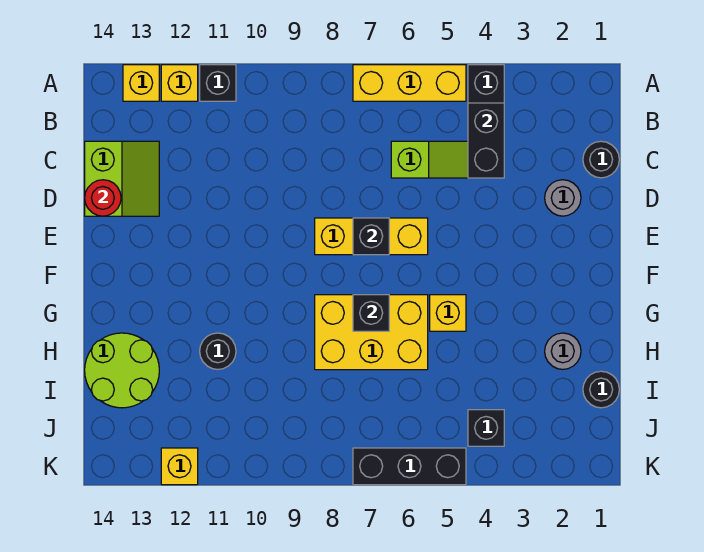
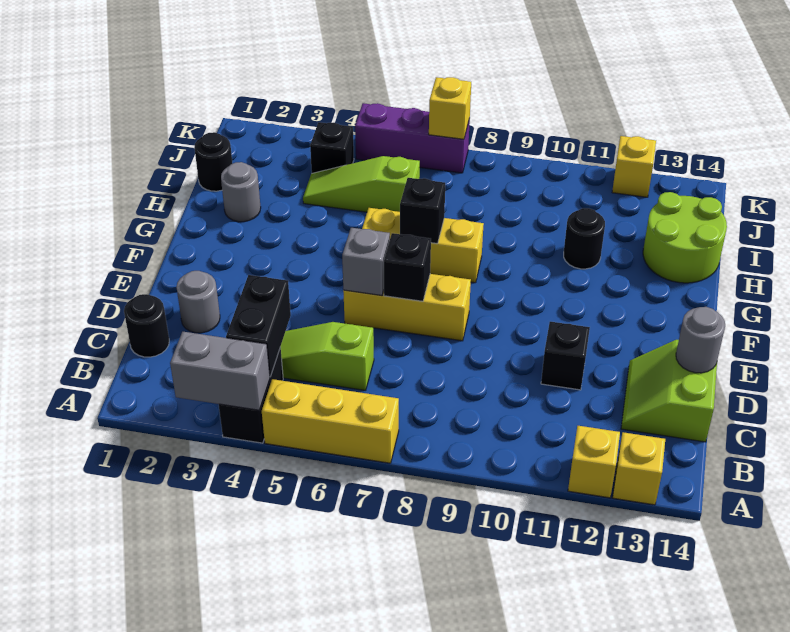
none -> grey brick A3:A4 level 2
black brick A11 level 1 -> black brick D11 level 1
red round brick D14 level 2 -> grey round brick D14 level 2
none -> grey brick E6 level 2
yellow brick G5 level 1 -> yellow brick K7 level 2
yellow brick G6:H8 level 1 -> yellow brick G6:G8 level 1
none -> lime slope I4:I6 level 1 top 6
black brick K5:K7 level 1 -> purple brick K5:K7 level 1

